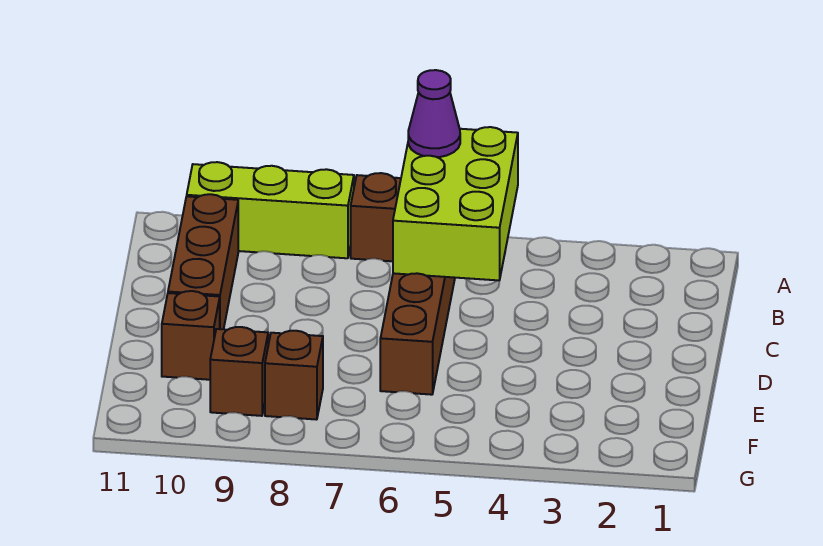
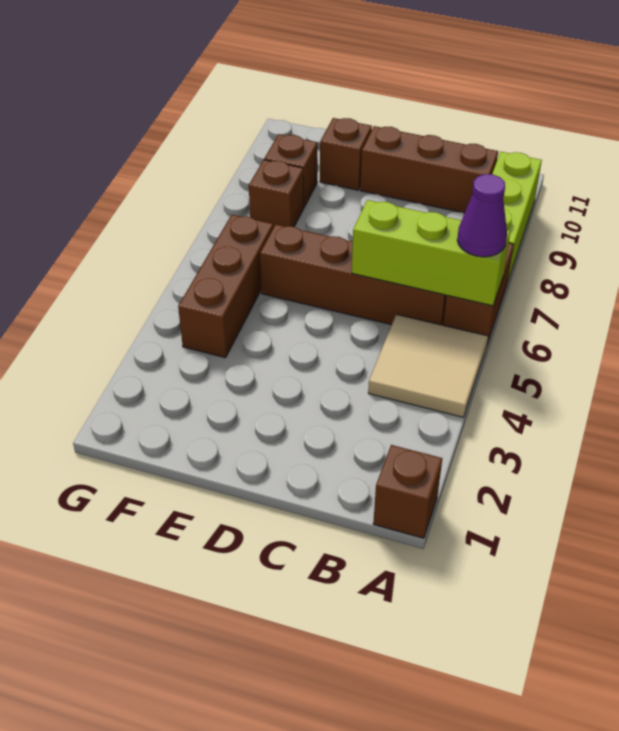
none -> brown brick A1 level 1
none -> tan tile A4:B5 level 1
lime brick A5:C6 level 2 -> lime brick A6:C6 level 2
none -> brown brick F4:F6 level 1

